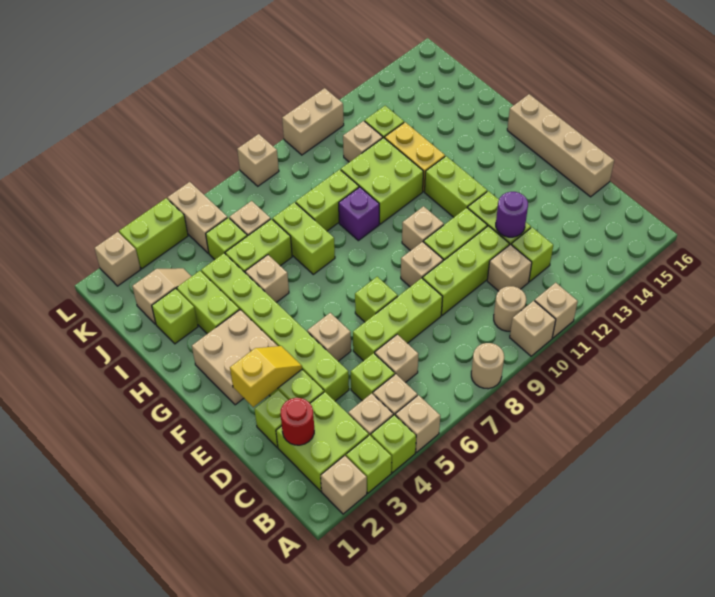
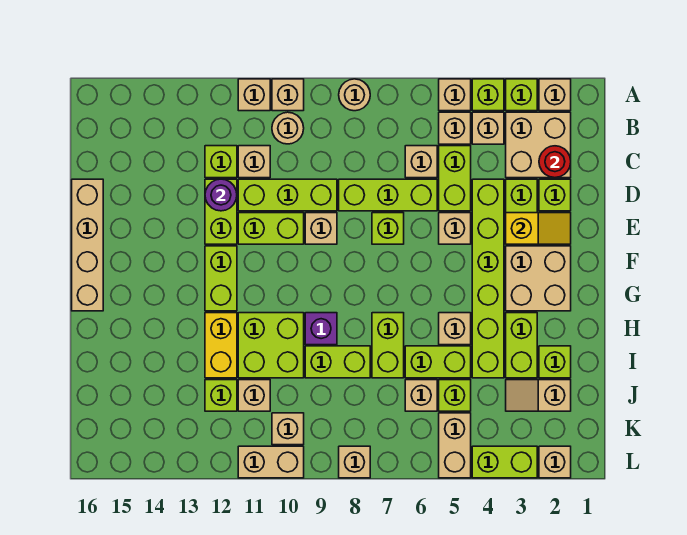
lime brick B2:C3 level 1 -> tan brick B2:C3 level 1
lime brick C5 level 1 -> lime brick C5:D5 level 1
yellow slope E2:E3 level 2 top 2 -> yellow slope E2:E3 level 2 top 3
tan brick F10 level 1 -> tan brick K10 level 1

